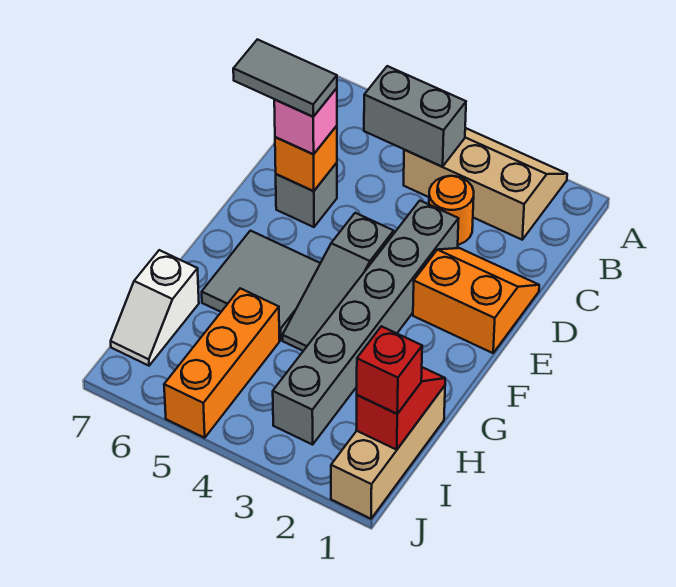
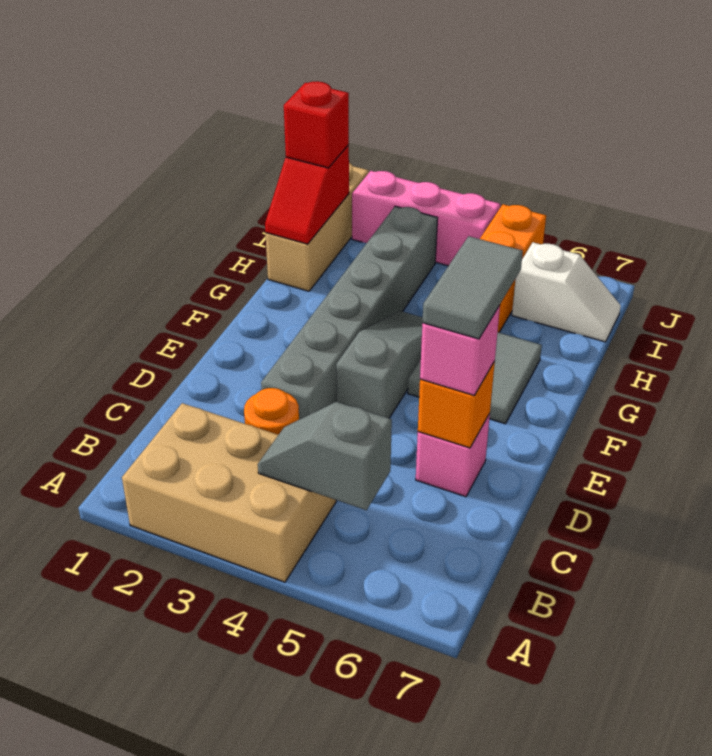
tan slope A2:B4 level 1 top B -> tan brick A2:B4 level 1
grey brick B4:B5 level 2 -> grey slope B4:B5 level 2 top 5
orange slope D1:E2 level 1 top E -> none
grey brick D6 level 1 -> pink brick D6 level 1
grey tile D6:D7 level 4 -> grey tile D6:E6 level 4
white slope H7:I7 level 1 top H -> white slope I6:I7 level 1 top 6
none -> pink brick J2:J4 level 1

